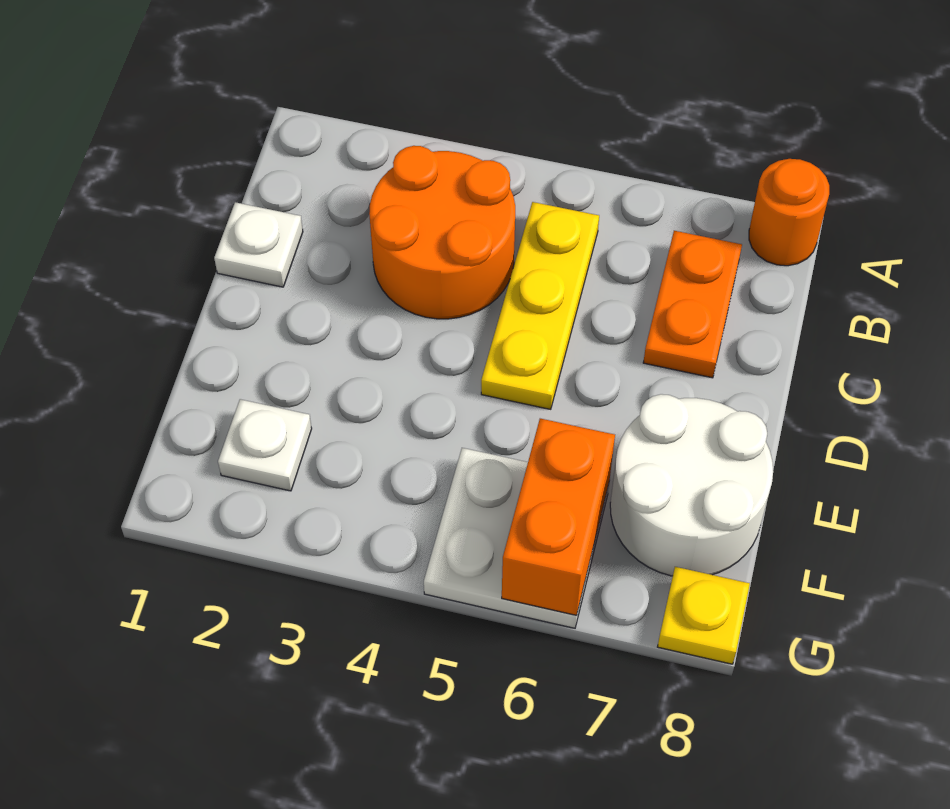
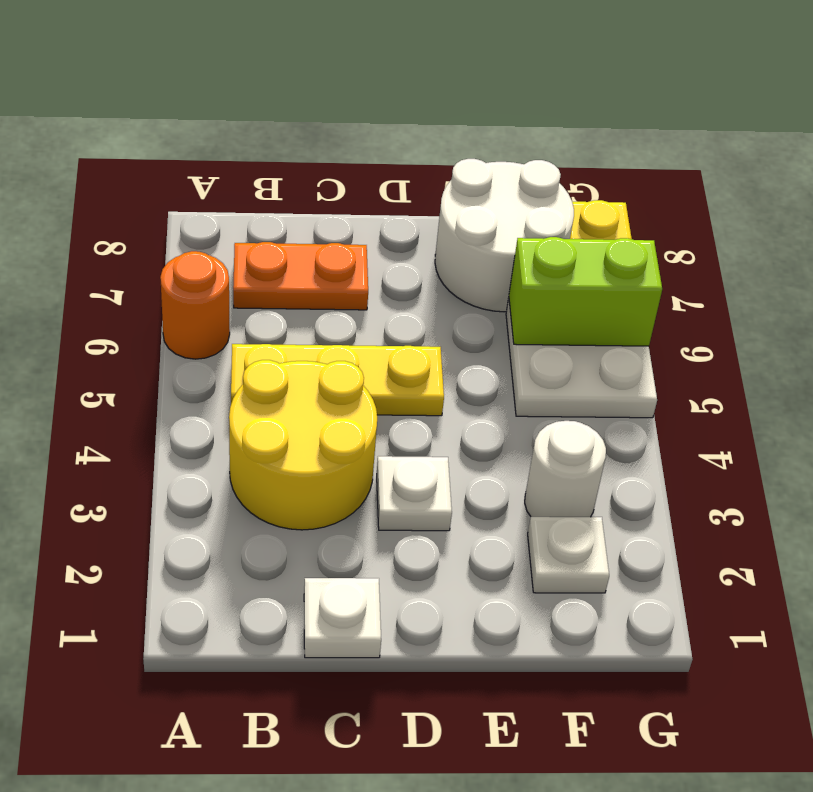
orange round brick A8 level 1 -> orange round brick A6 level 1
orange round brick B3:C4 level 1 -> yellow round brick B3:C4 level 1
none -> white plate D3 level 1
none -> white round brick F3 level 1
orange brick F6:G6 level 2 -> lime brick F6:G6 level 2

